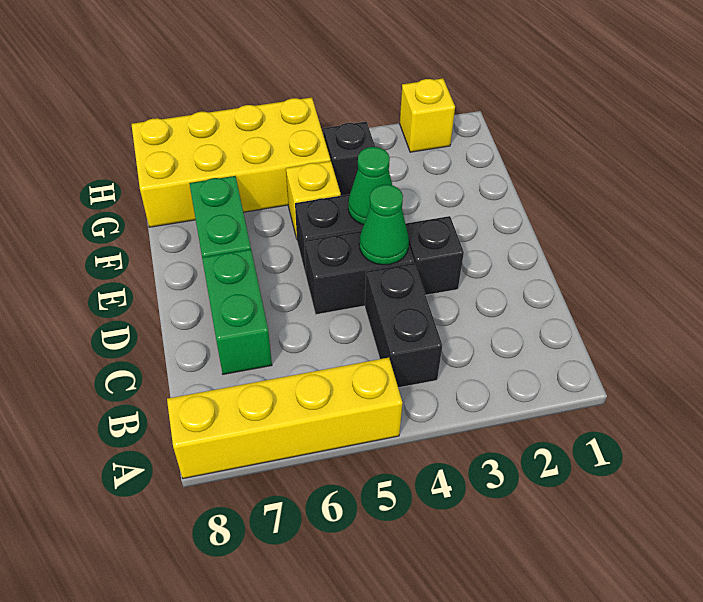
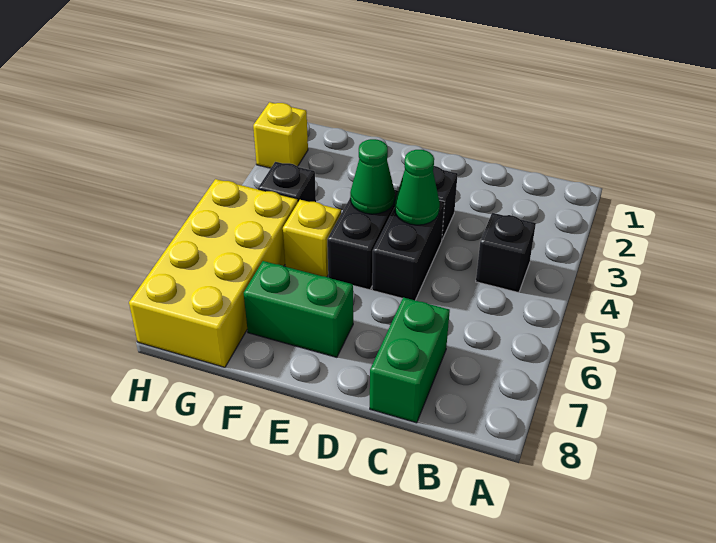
yellow brick A5:A8 level 1 -> none
black brick B4:C4 level 1 -> black brick B4 level 1
green brick C7:D7 level 1 -> green brick C7:C8 level 1

